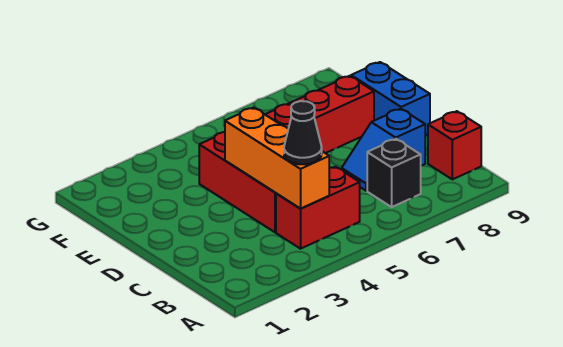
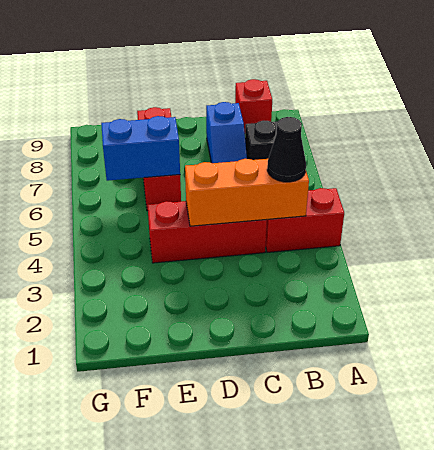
red brick B4:B5 level 1 -> red brick A4:B4 level 1
blue brick D9:E9 level 1 -> blue brick E6:F6 level 2

